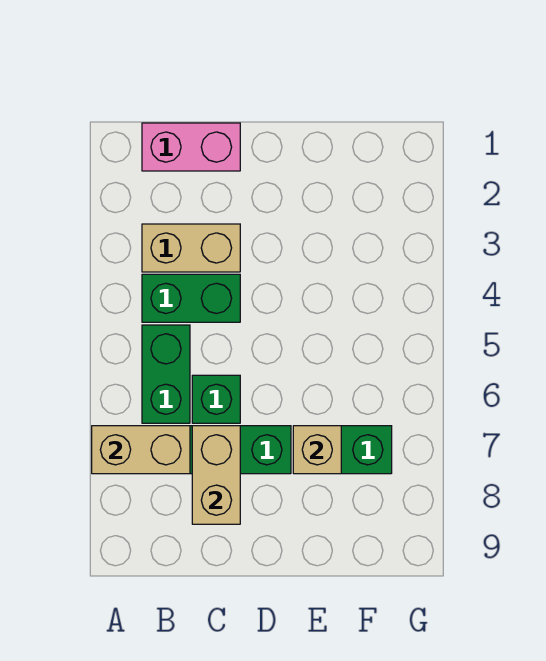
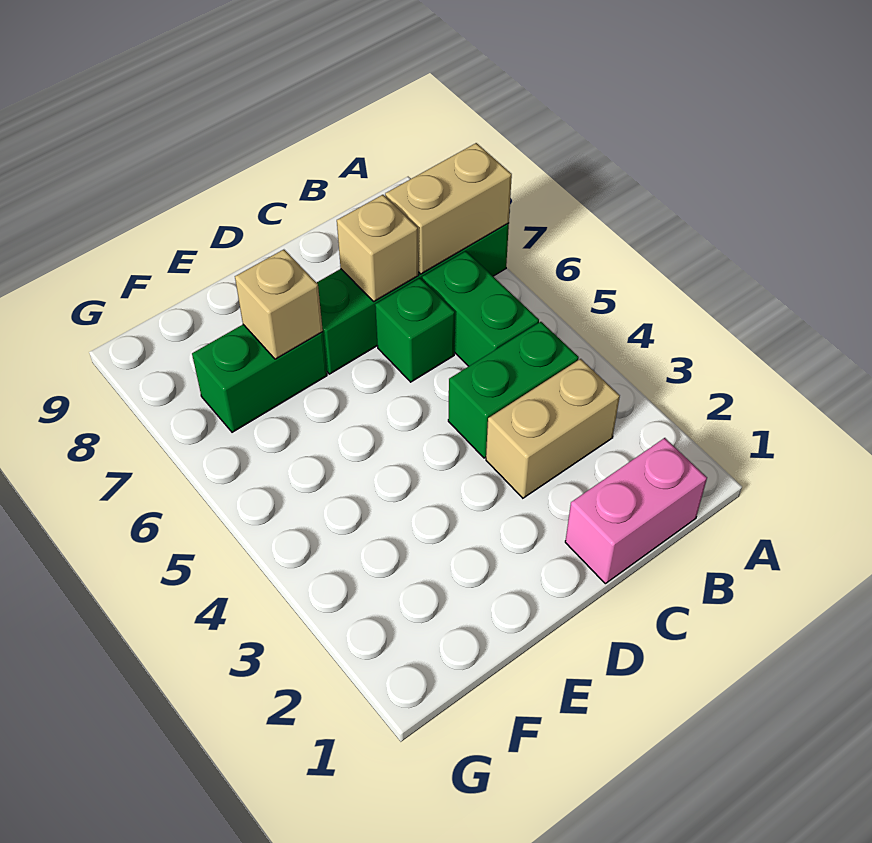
tan brick C7:C8 level 2 -> tan brick C7 level 2

